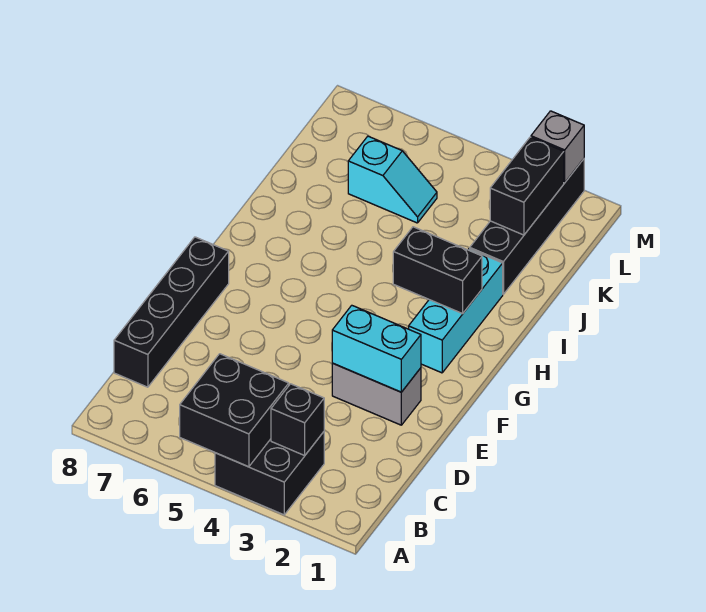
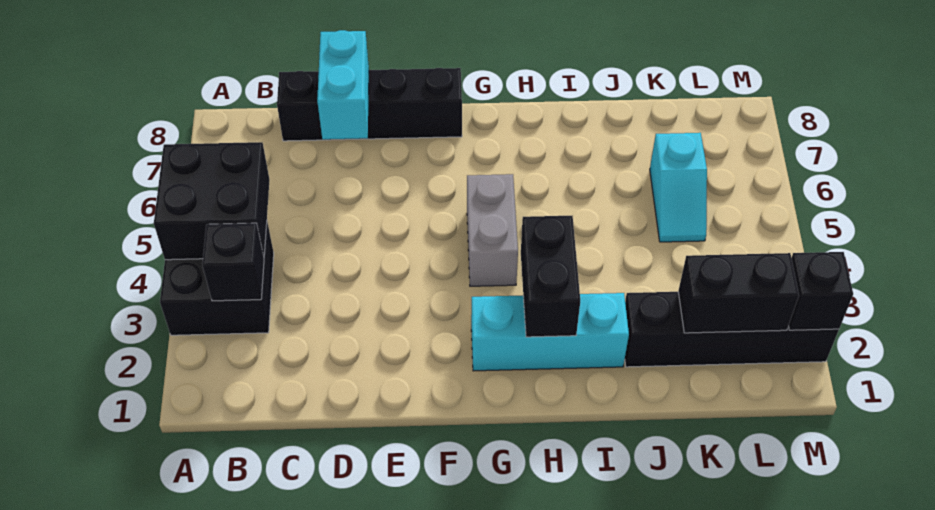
grey brick E2:E3 level 1 -> grey brick G4:G5 level 1
cyan brick E2:E3 level 2 -> cyan brick D7:D8 level 2
grey brick M2 level 2 -> black brick M2 level 2

